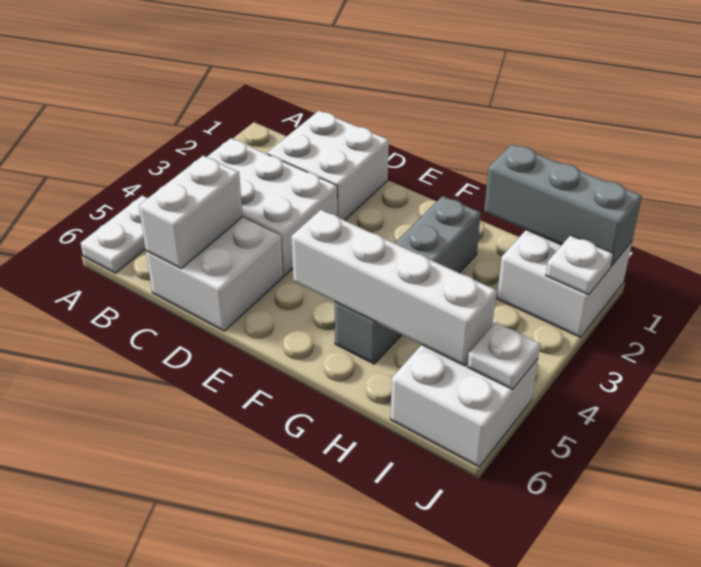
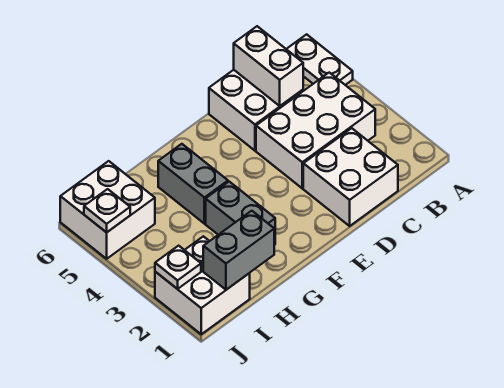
white brick F5:I5 level 2 -> none
grey brick H1:J1 level 2 -> grey brick H1:I1 level 2

